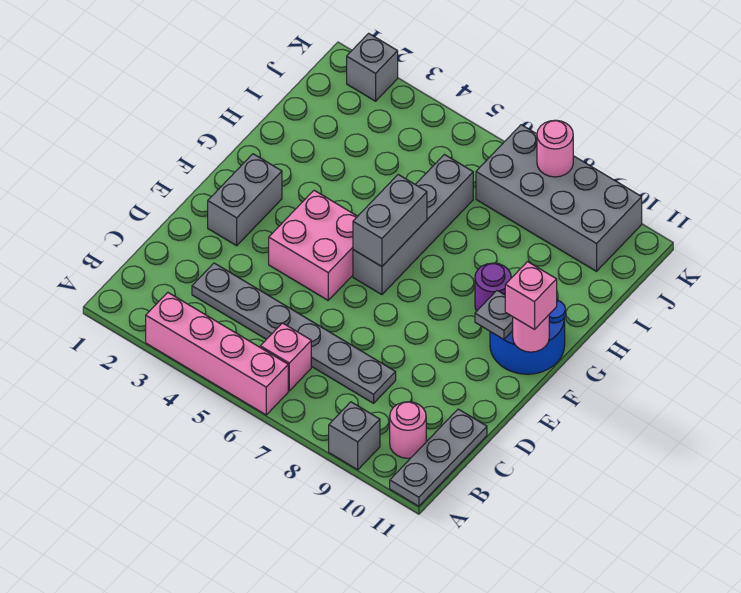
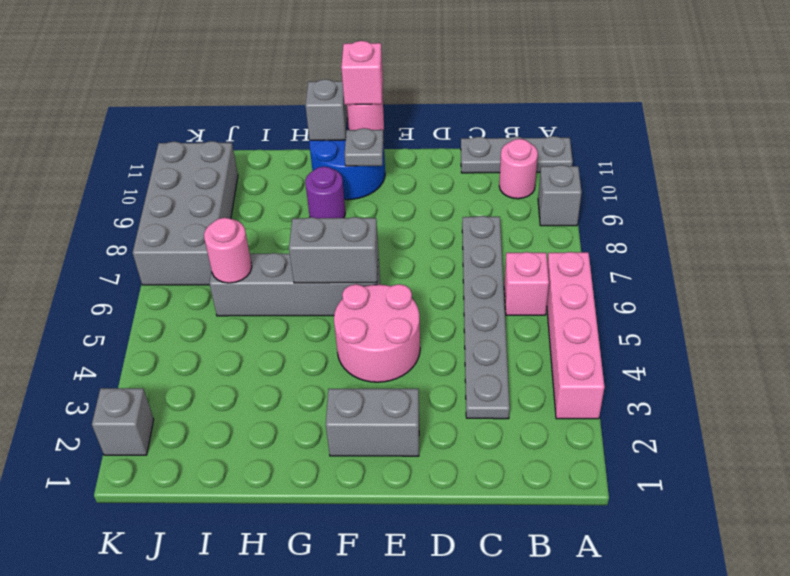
pink brick E4:F5 level 1 -> pink round brick E4:F5 level 1
none -> grey brick G11 level 2
pink round brick K8 level 2 -> pink round brick I6 level 2

